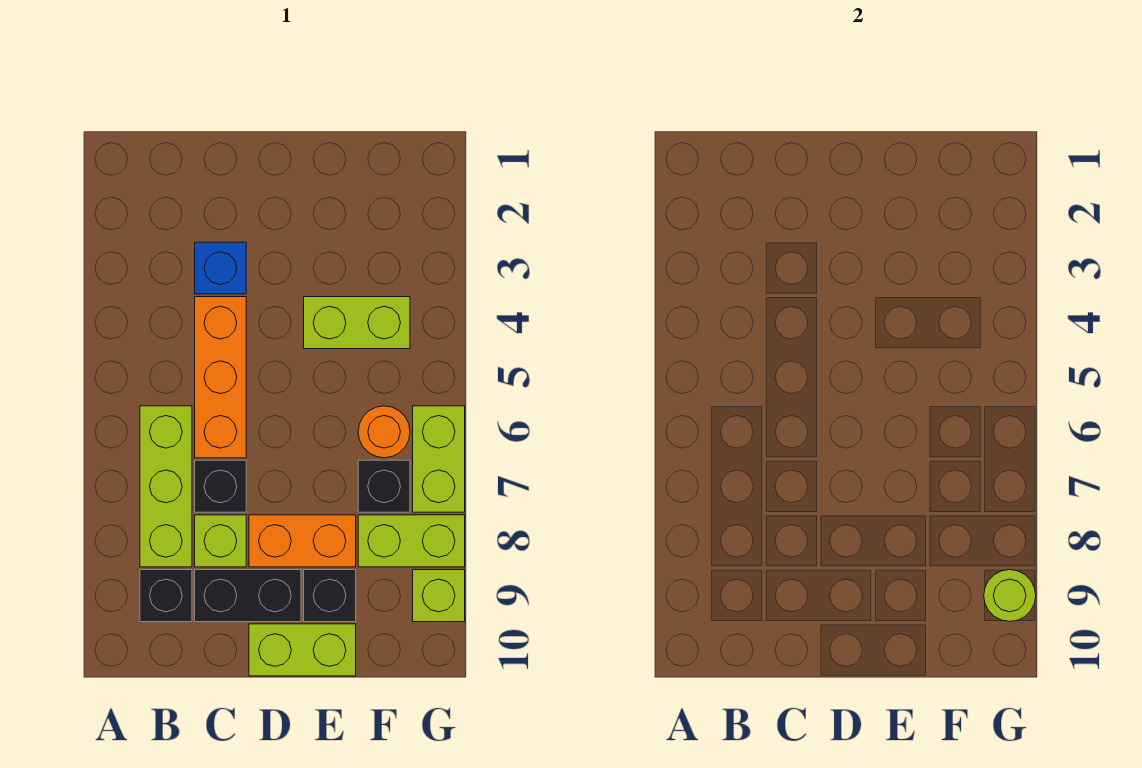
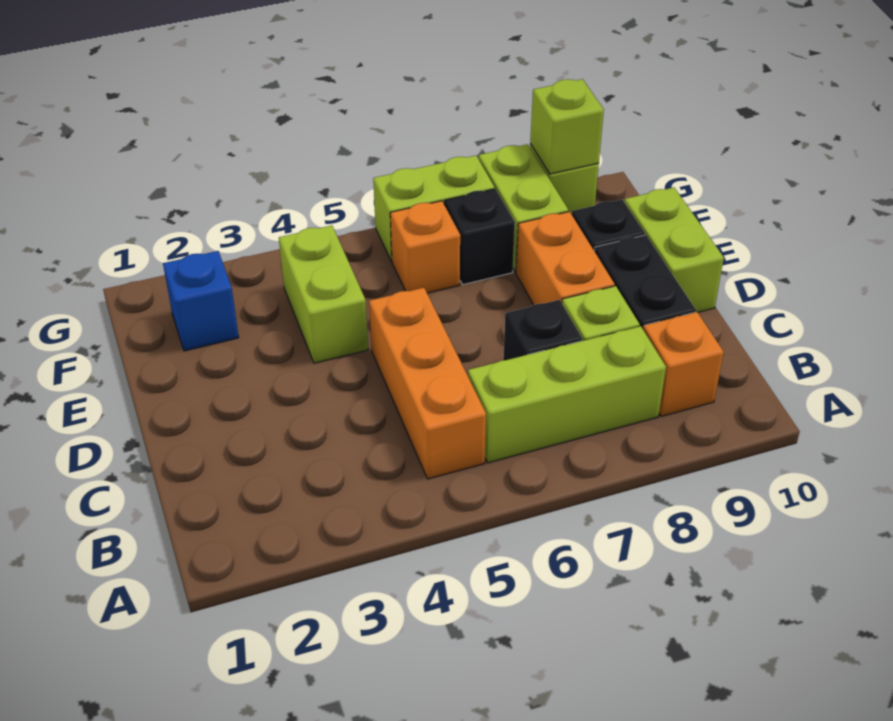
black brick B9 level 1 -> orange brick B9 level 1
blue brick C3 level 1 -> blue brick F2 level 1
orange brick C4:C6 level 1 -> orange brick B5:D5 level 1
orange round brick F6 level 1 -> orange brick F6 level 1
lime round brick G9 level 2 -> lime brick G9 level 2

